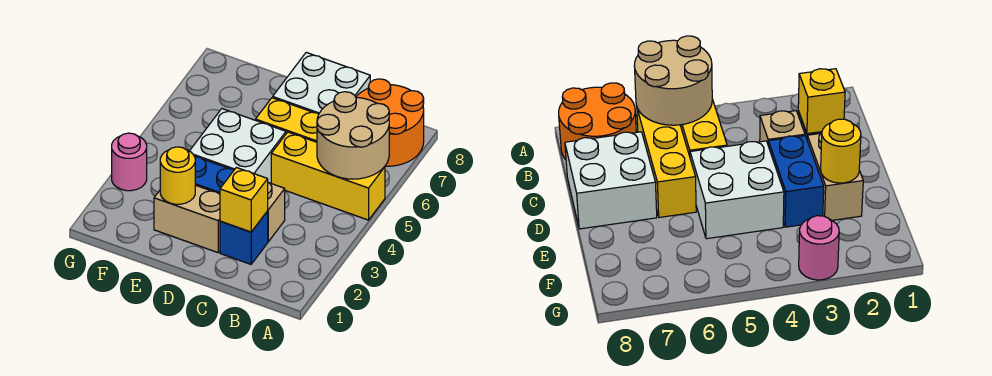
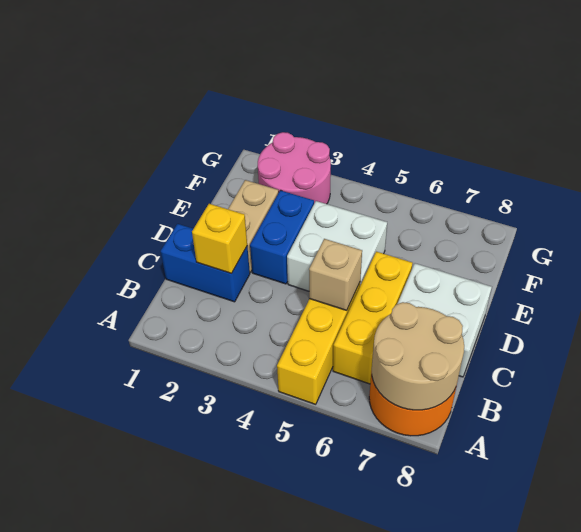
tan round brick A5:B6 level 2 -> tan round brick A7:B8 level 2
blue brick C2 level 1 -> blue brick C1:C2 level 1
tan brick C3 level 1 -> tan brick C5 level 2
yellow round brick E2 level 2 -> none
pink round brick G3 level 1 -> pink round brick F2:G3 level 1

